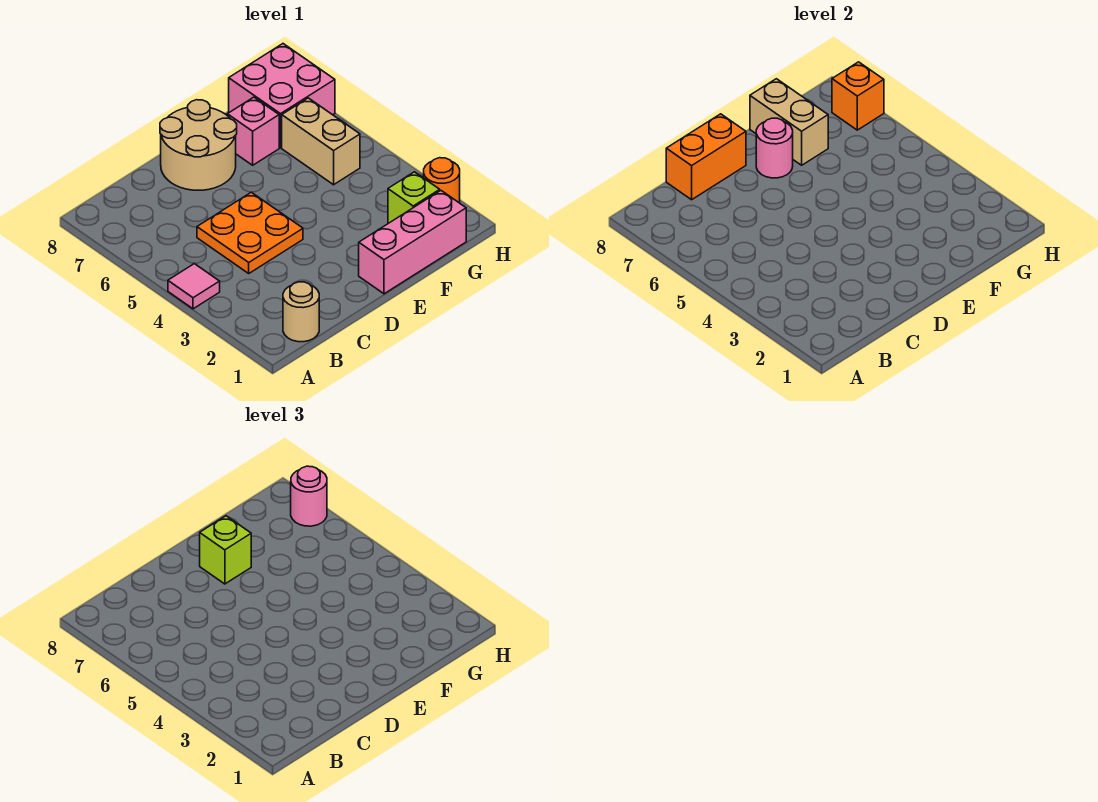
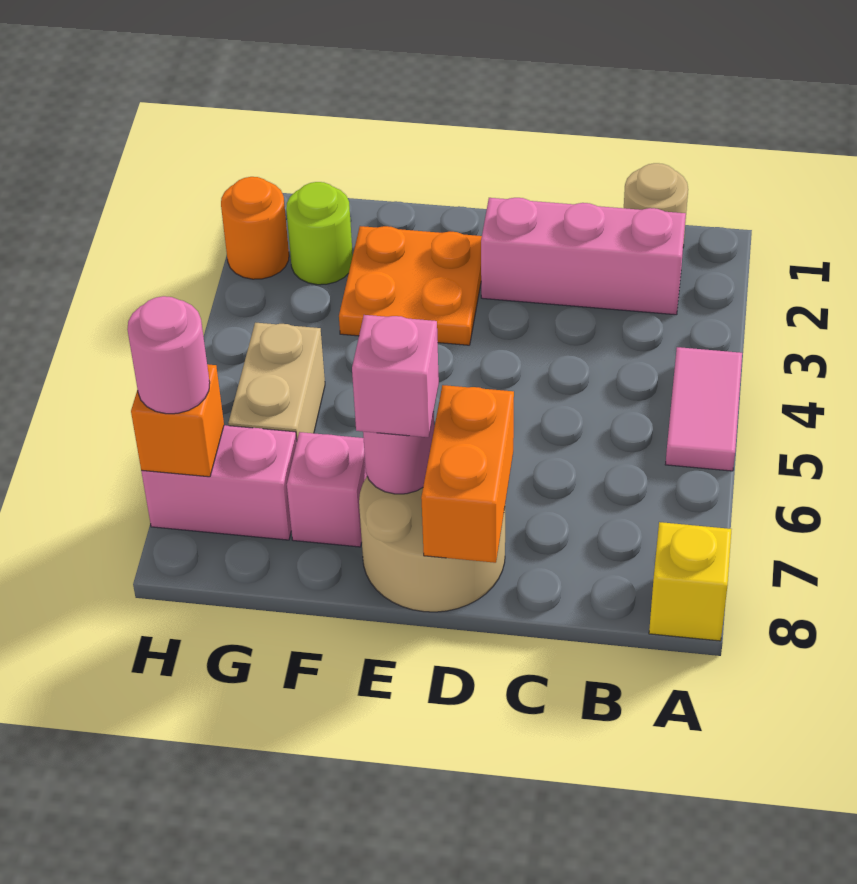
pink tile A4 level 1 -> pink tile A4:A5 level 1
none -> yellow brick A8 level 1
orange plate C4:D5 level 1 -> orange plate E2:F3 level 1
orange brick C8:D8 level 2 -> orange brick D7:D8 level 2
pink brick E1:G1 level 1 -> pink brick B2:D2 level 1
lime brick E7 level 3 -> pink brick E7 level 3
tan brick F7:F8 level 2 -> none
lime brick G2 level 1 -> lime round brick G2 level 1
pink brick G7:H8 level 1 -> pink brick G7:H7 level 1

